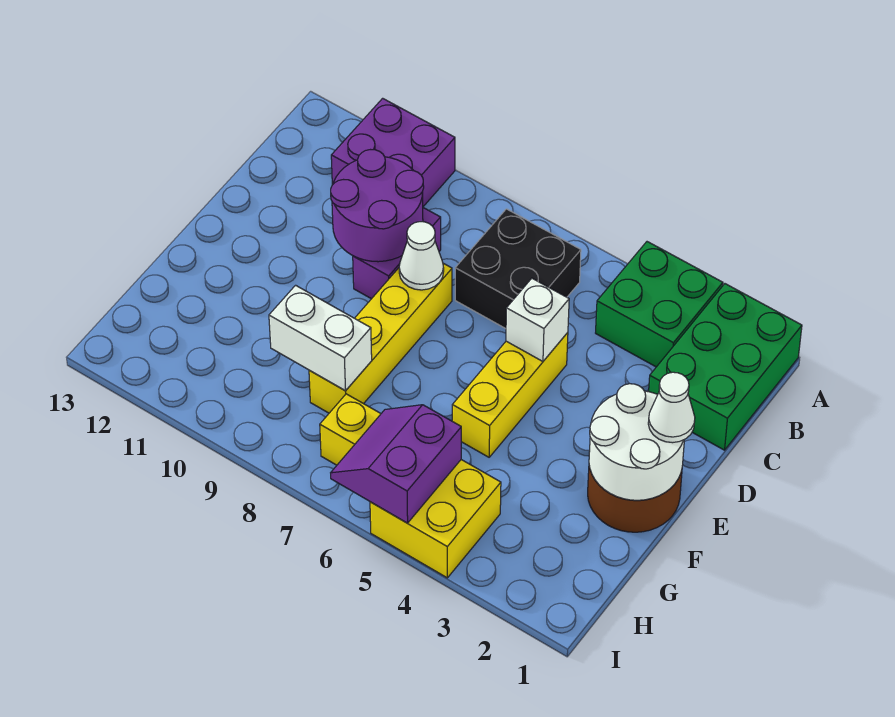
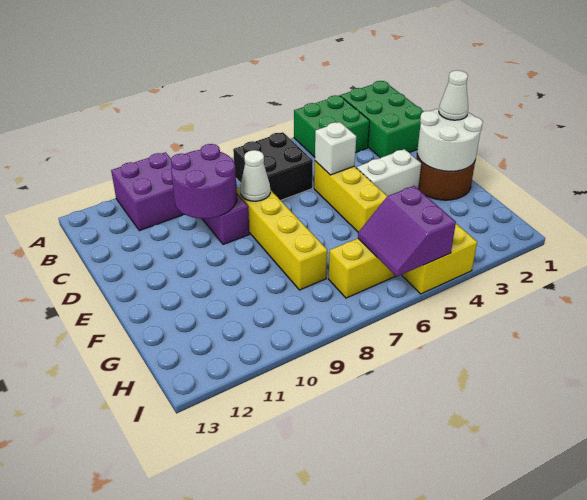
white brick G8:G9 level 2 -> white brick E3:E4 level 1

